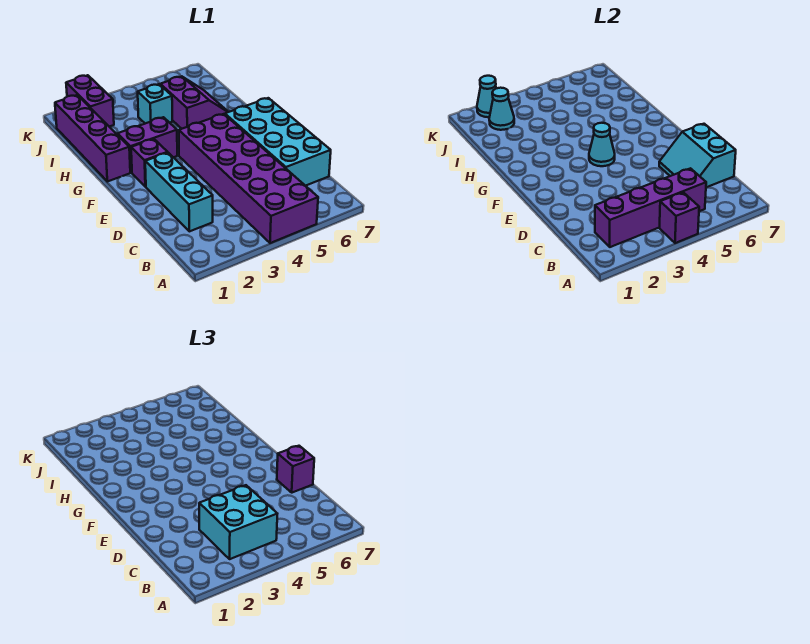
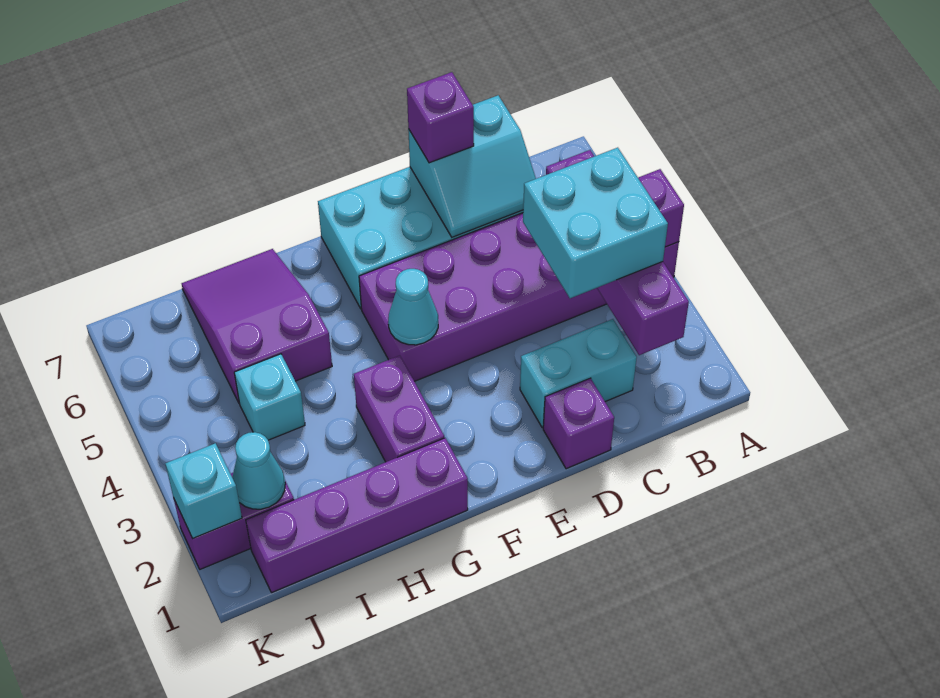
cyan brick C2:E2 level 1 -> cyan brick C2:D2 level 1
purple brick F2 level 1 -> purple brick D1 level 1
purple slope H5:I6 level 1 top 5 -> purple slope H5:I7 level 1 top 5
cyan cone K2 level 2 -> cyan brick K2 level 2

